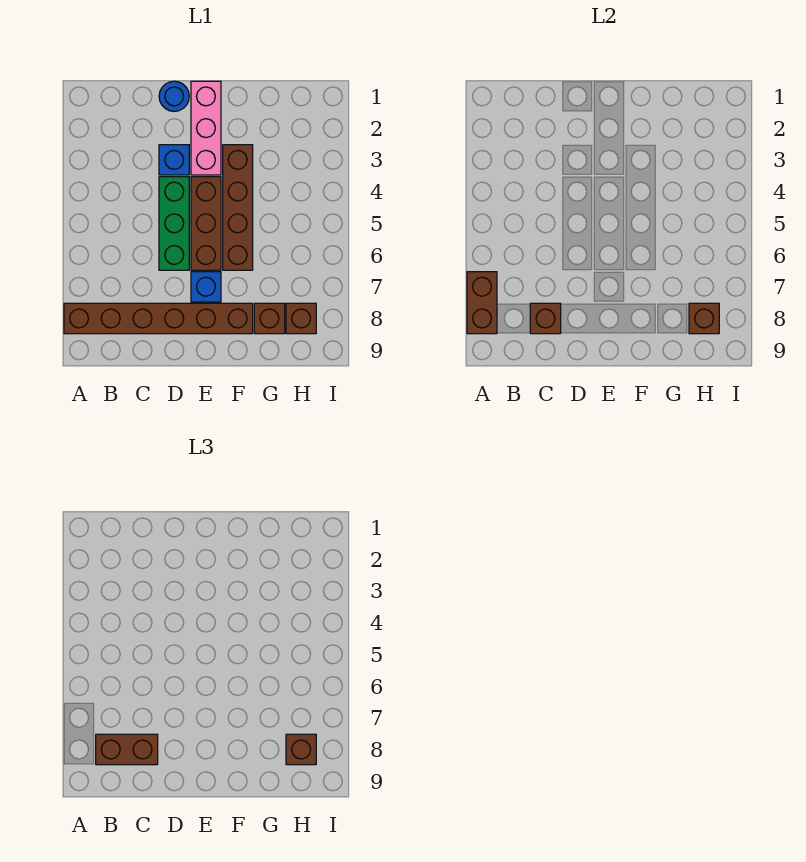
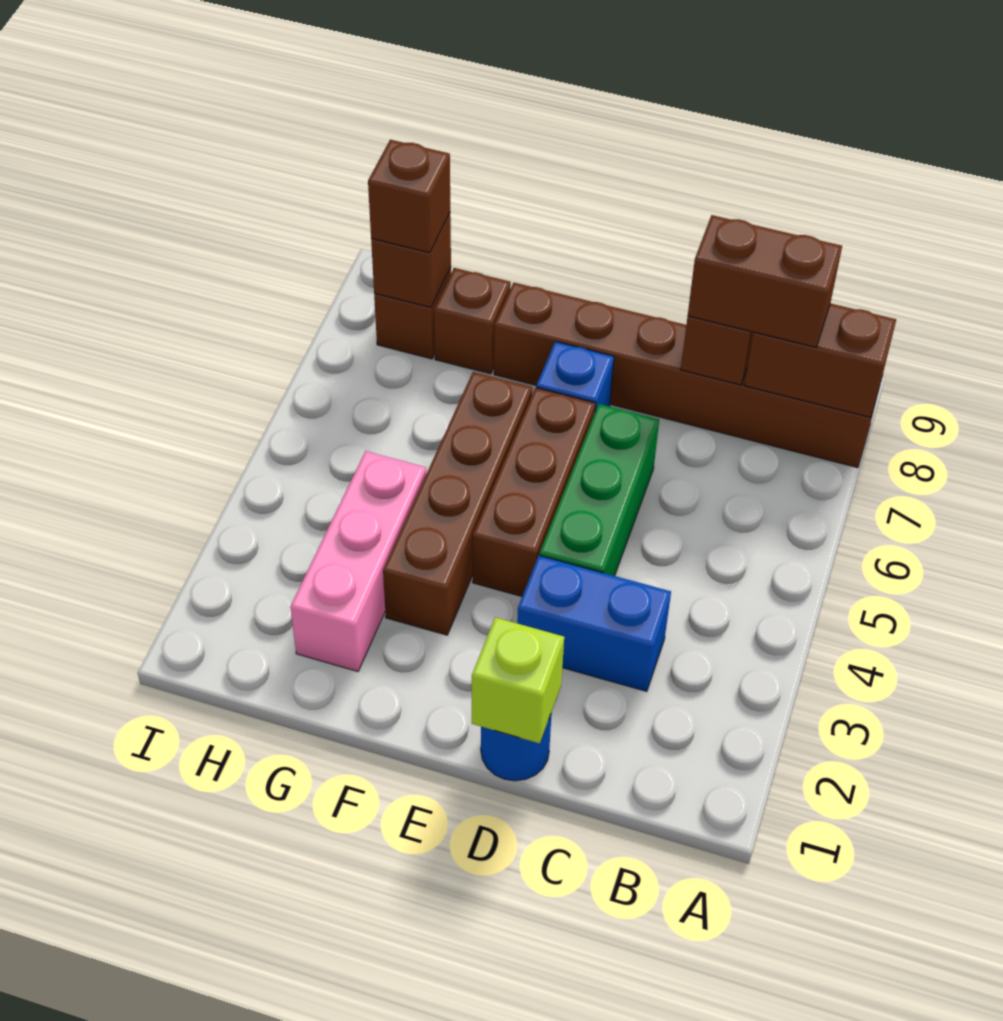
brown brick A7:A8 level 2 -> brown brick A8:B8 level 2
none -> lime brick D1 level 2
blue brick D3 level 1 -> blue brick C3:D3 level 1
pink brick E1:E3 level 1 -> pink brick G2:G4 level 1

